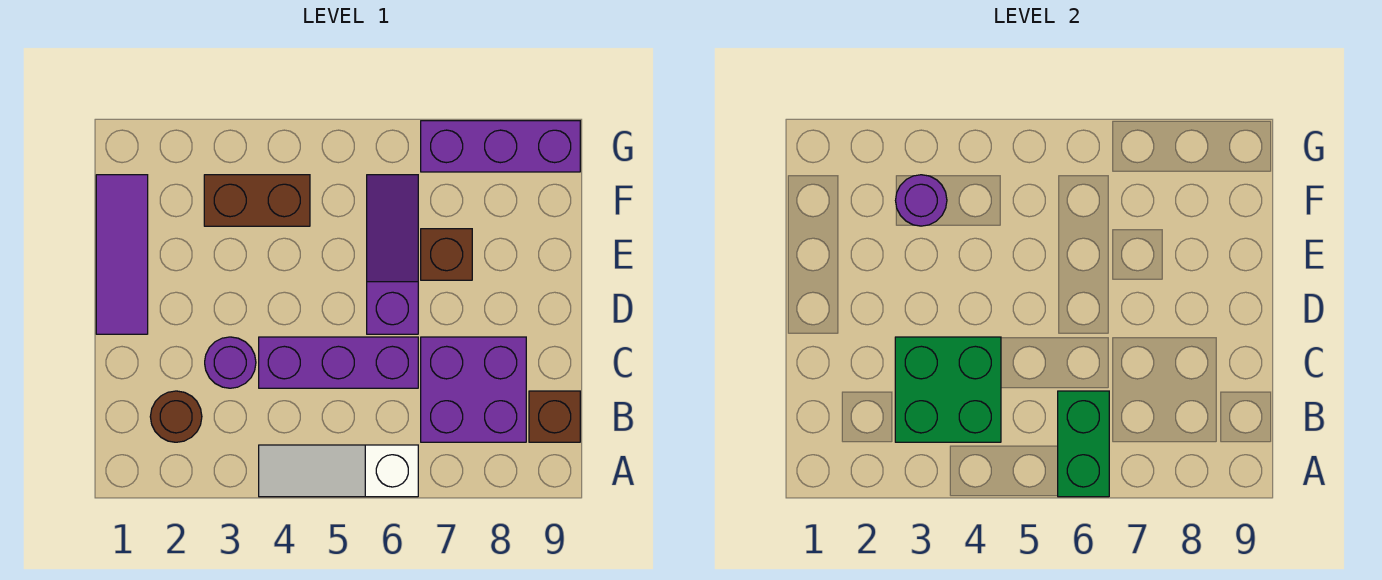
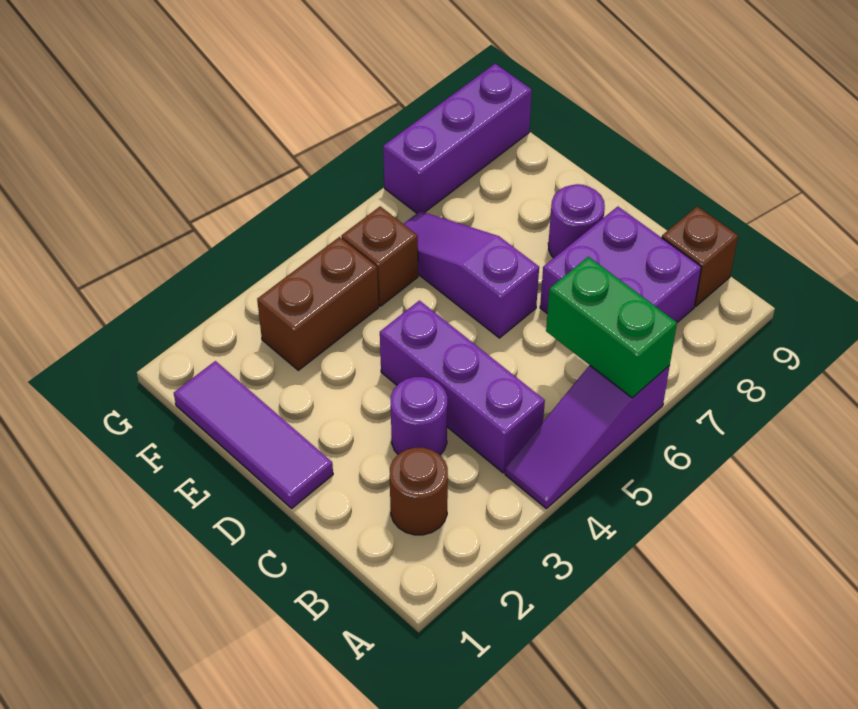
white slope A4:A6 level 1 top 6 -> purple slope A4:A6 level 1 top 6
green brick B3:C4 level 2 -> none
purple brick C4:C6 level 1 -> purple brick B4:D4 level 1
brown brick E7 level 1 -> brown brick F5 level 1
purple round brick F3 level 2 -> purple round brick D8 level 1

